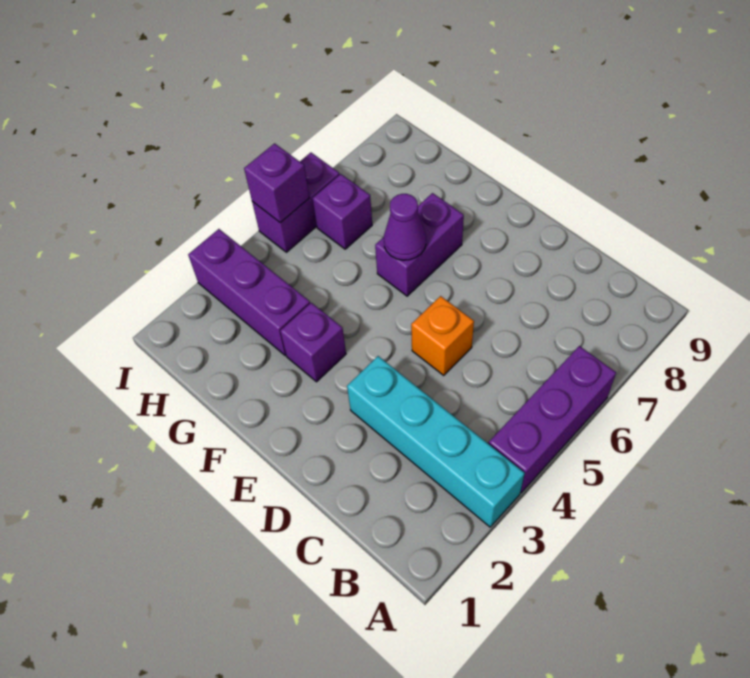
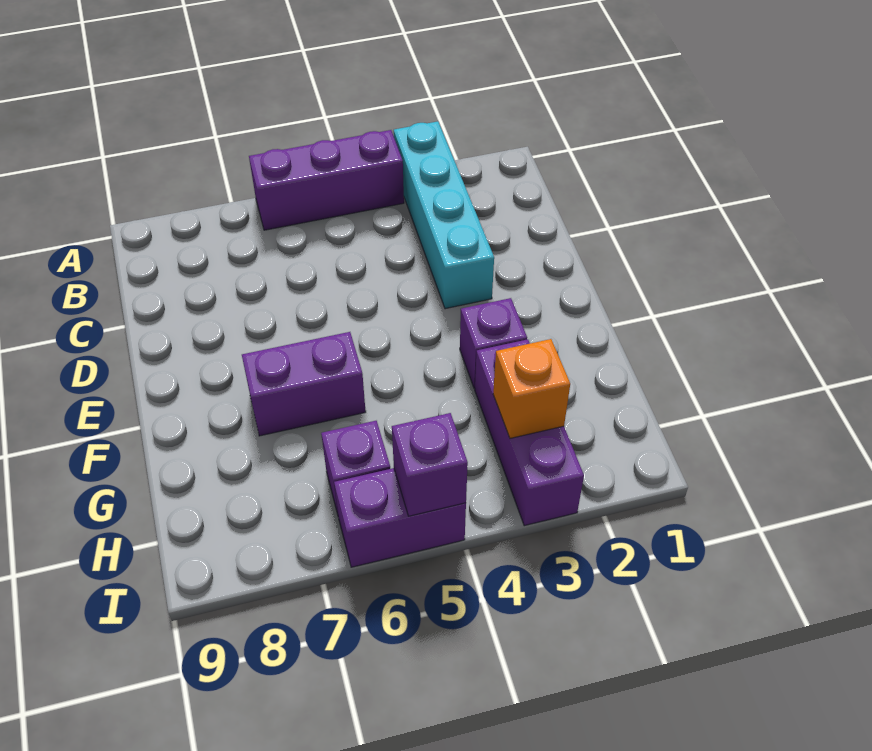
orange brick D5 level 1 -> orange brick H3 level 2
purple cone F6 level 2 -> none

